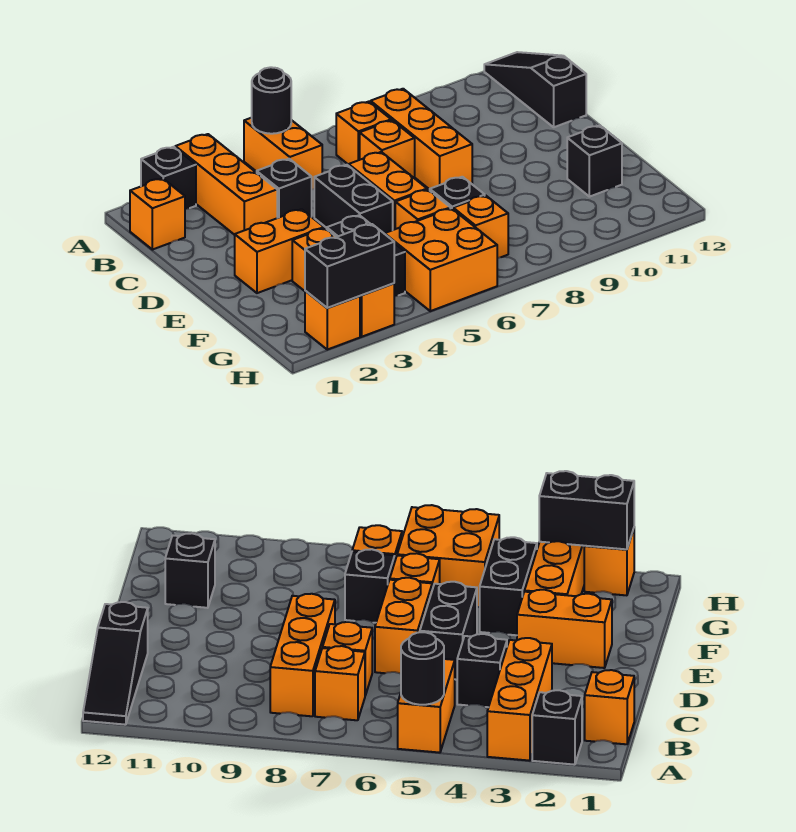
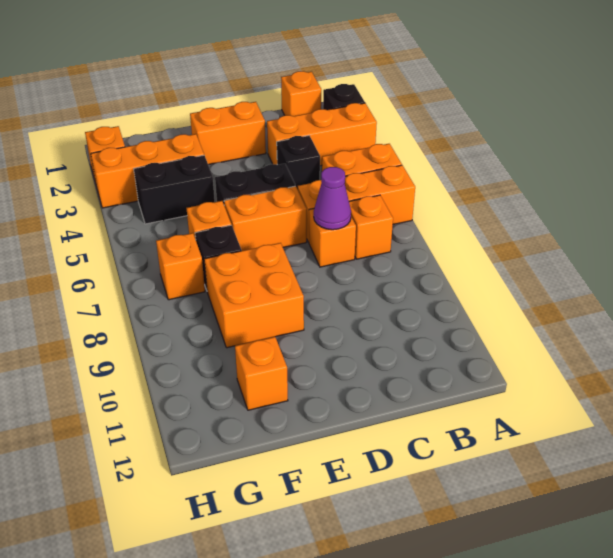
black round brick A5 level 2 -> none
black slope A12:C12 level 1 top C -> none
orange brick B8:D8 level 1 -> orange brick A6:C6 level 1
none -> purple cone C7 level 2
orange brick E2:E3 level 1 -> orange brick D2:E2 level 1
black brick F11 level 1 -> orange brick F11 level 1
orange brick G5:H6 level 1 -> orange brick E8:F9 level 1
black brick H2:H3 level 2 -> none

